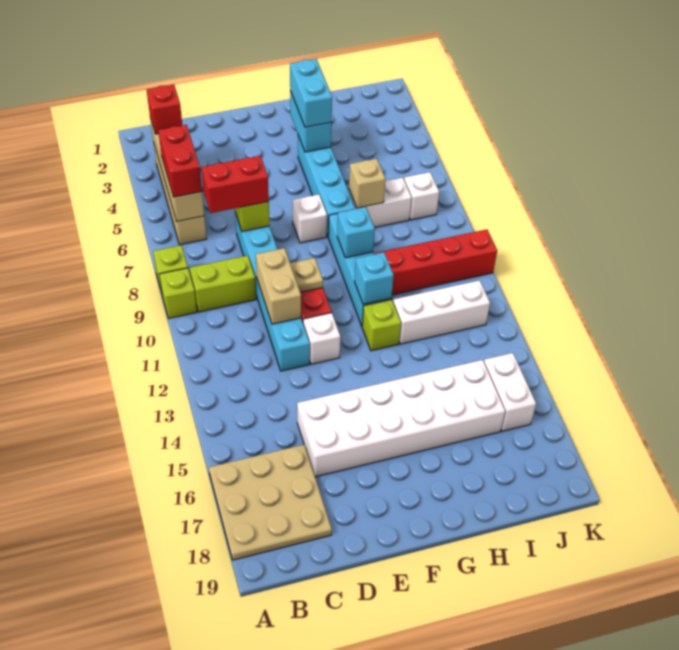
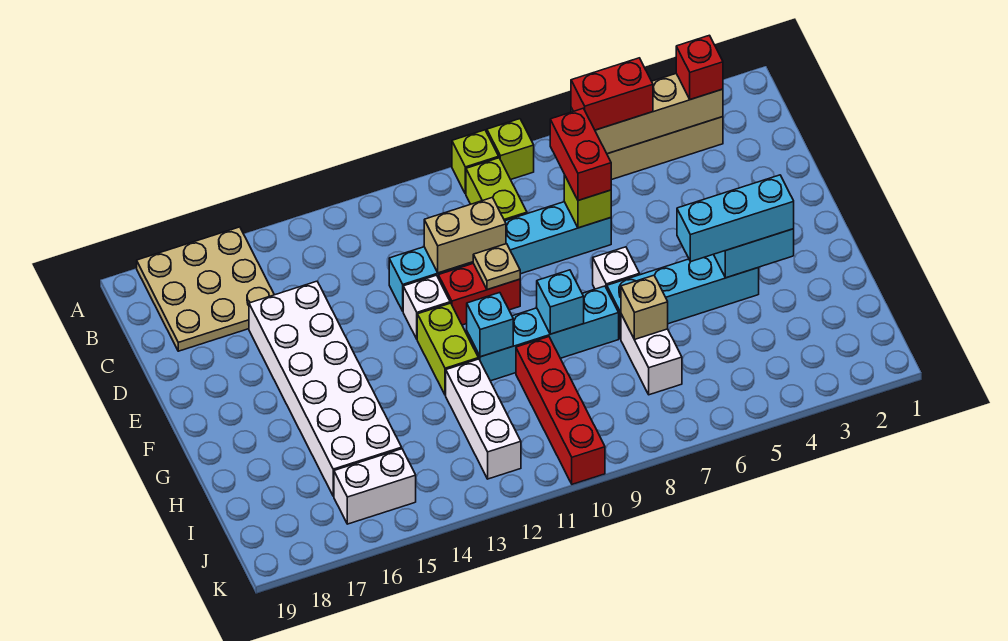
cyan brick G3:G4 level 3 -> cyan brick G3:G5 level 3
lime brick G12 level 1 -> lime brick F12:G12 level 1
white brick J7 level 1 -> none

